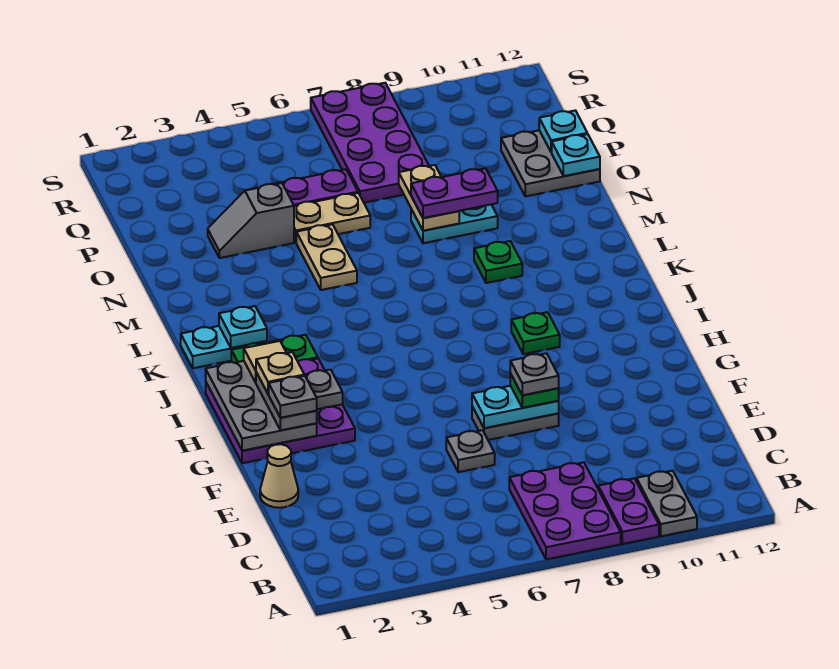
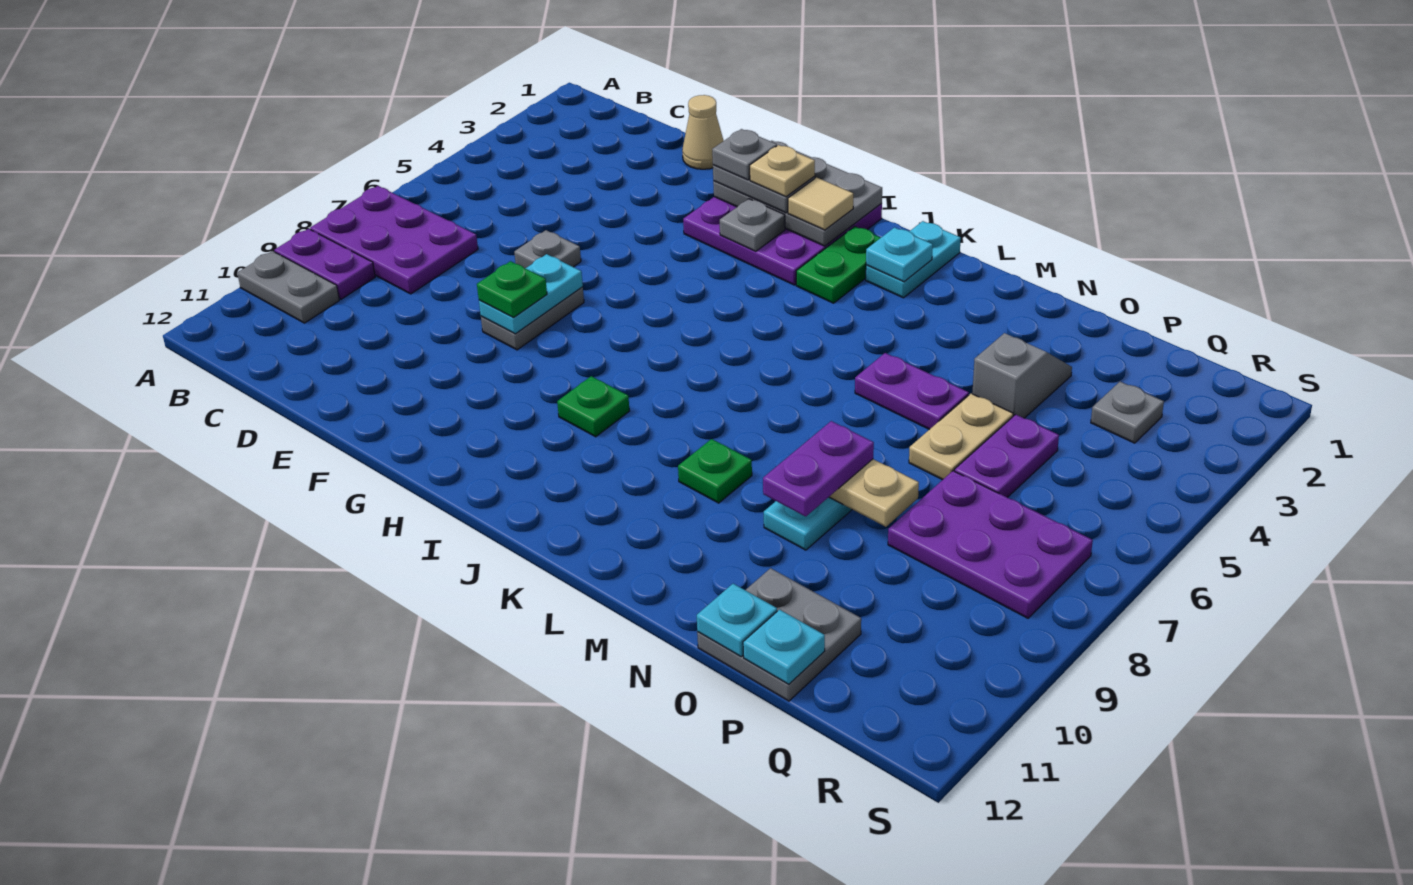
grey plate F8 level 4 -> grey plate Q3 level 1
tan plate M5:N5 level 1 -> purple plate M5:N5 level 1
purple plate P7:S8 level 1 -> purple plate P7:R8 level 1

